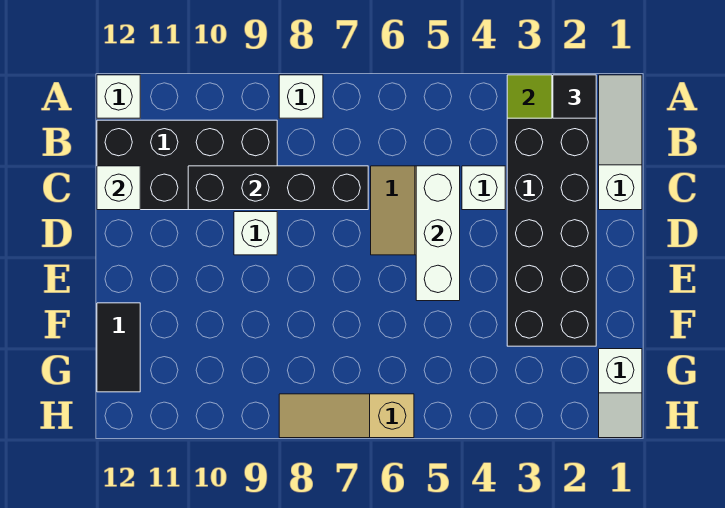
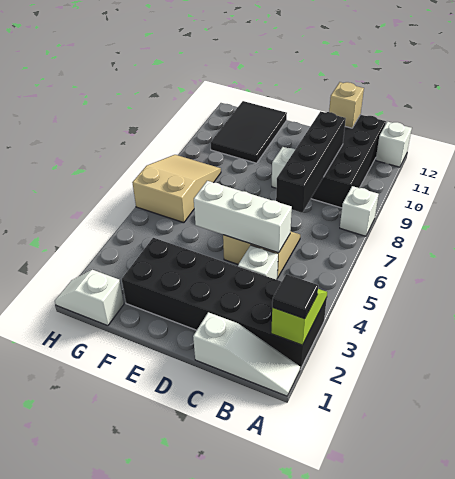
white brick C12 level 2 -> tan brick C12 level 2
black tile F12:G12 level 1 -> black tile F10:G12 level 1
tan slope H6:H8 level 1 top 6 -> tan slope G6:H8 level 1 top 6

